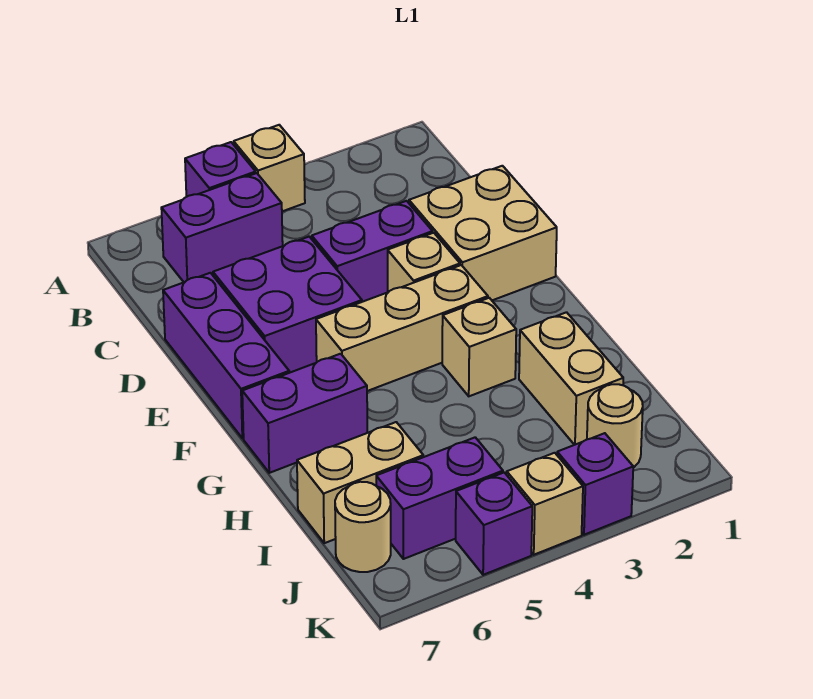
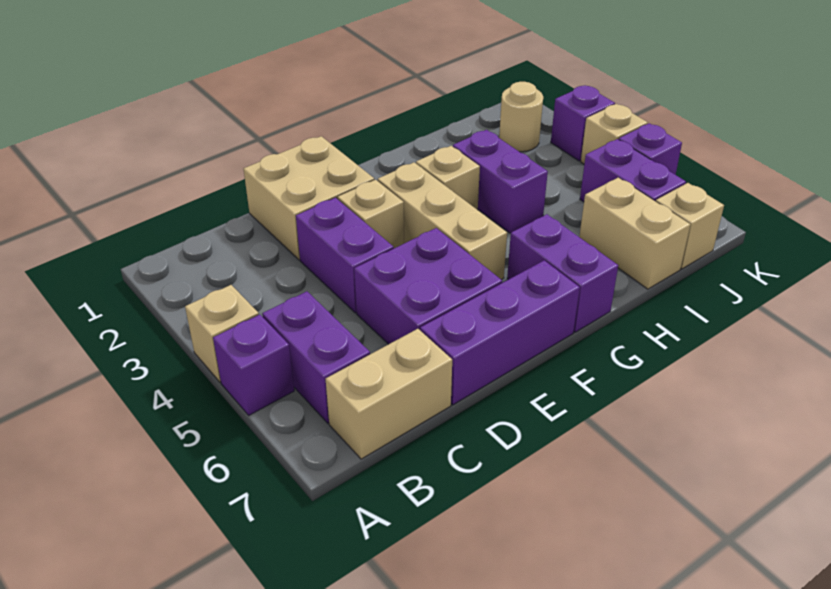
tan brick H2:I2 level 1 -> tan brick B7:C7 level 1
none -> purple brick H3:H4 level 1
tan round brick J7 level 1 -> tan brick J7 level 1

